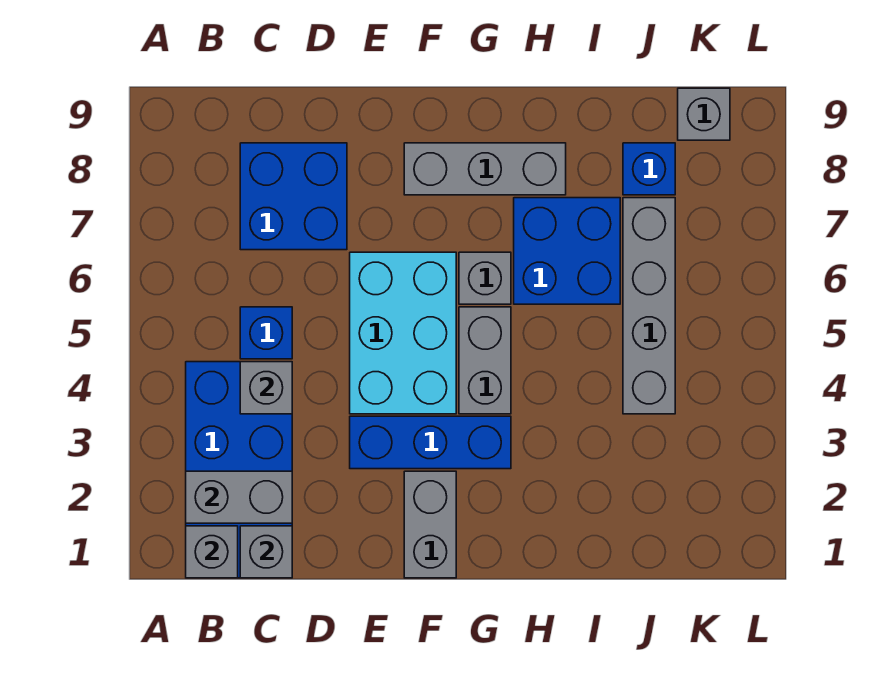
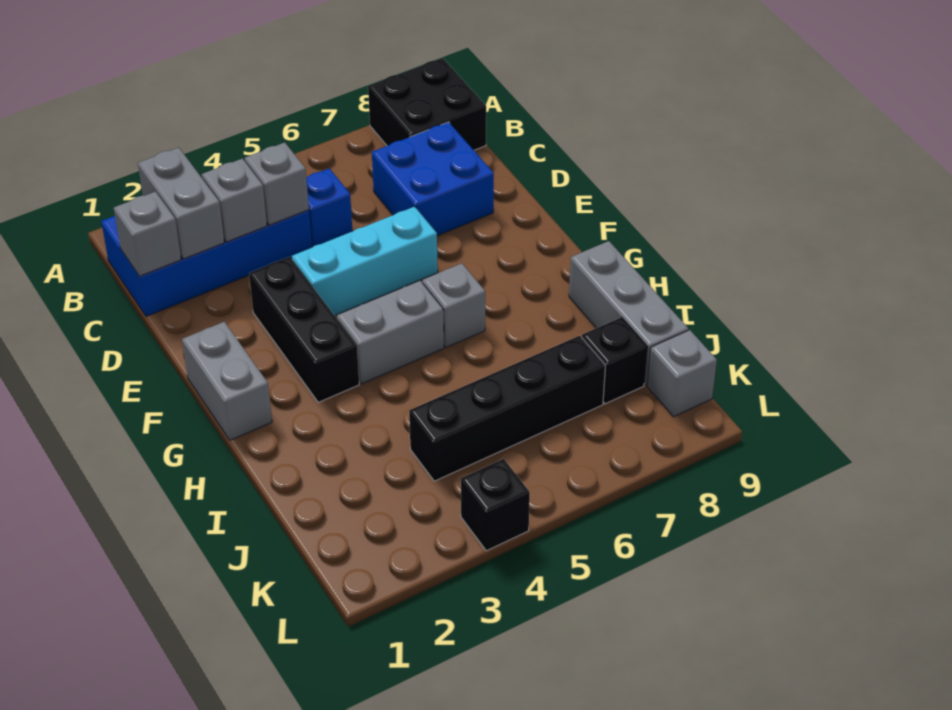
none -> black brick A8:B9 level 1
grey brick B1 level 2 -> grey brick C3 level 2
blue brick E3:G3 level 1 -> black brick E3:G3 level 1
cyan brick E4:F6 level 1 -> cyan brick E4:E6 level 1
grey brick F1:F2 level 1 -> grey brick F1:G1 level 1
grey brick F8:H8 level 1 -> grey brick H9:J9 level 1
blue brick H6:I7 level 1 -> none
grey brick J4:J7 level 1 -> black brick J4:J7 level 1
blue brick J8 level 1 -> black brick J8 level 1
none -> black brick L4 level 1

